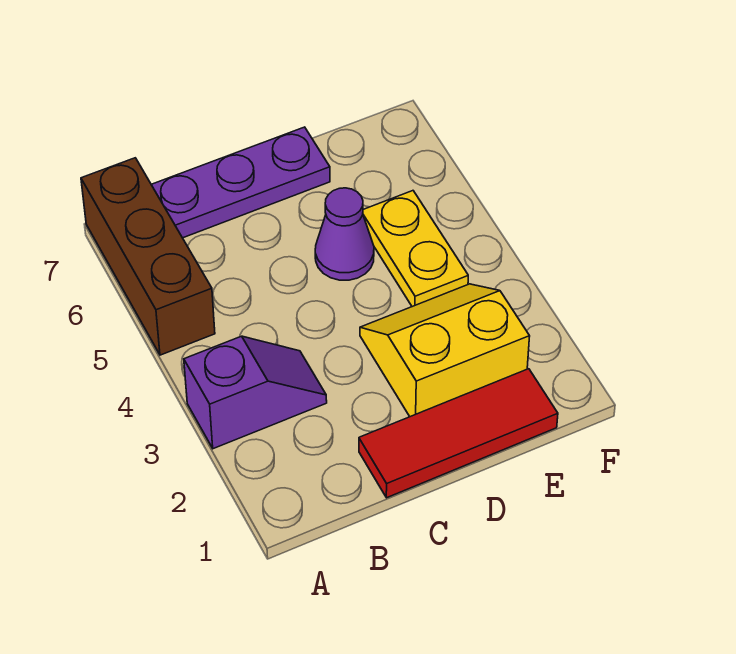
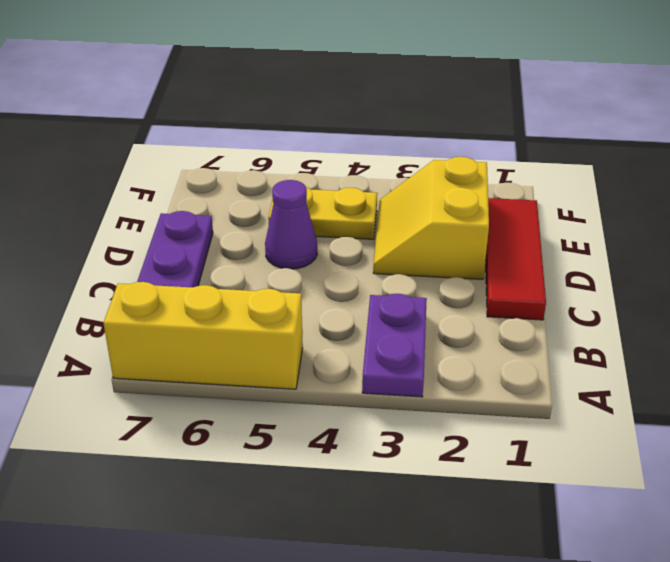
purple slope A3:B3 level 1 top A -> purple plate A3:B3 level 1
brown brick A5:A7 level 1 -> yellow brick A5:A7 level 1

